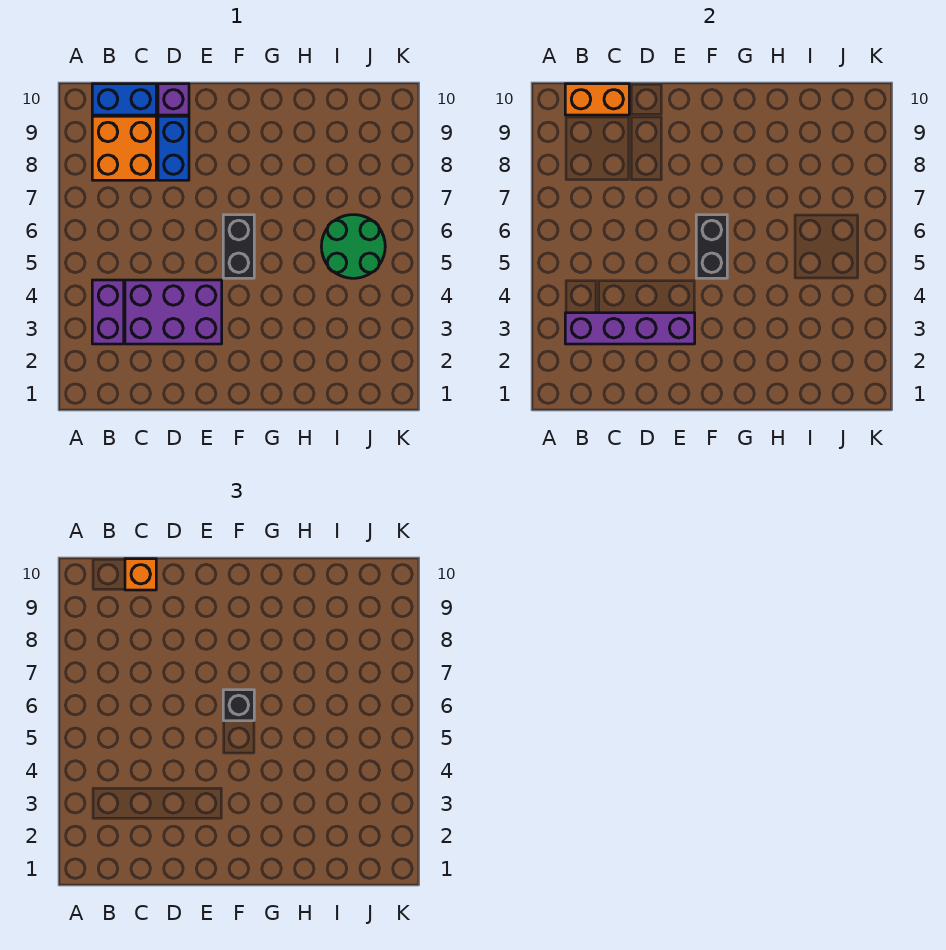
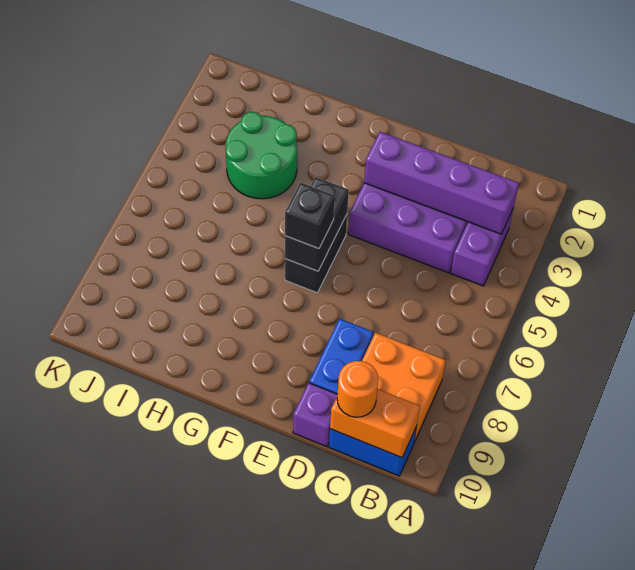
orange brick C10 level 3 -> orange round brick C10 level 3
green round brick I5:J6 level 1 -> green round brick H3:I4 level 1

